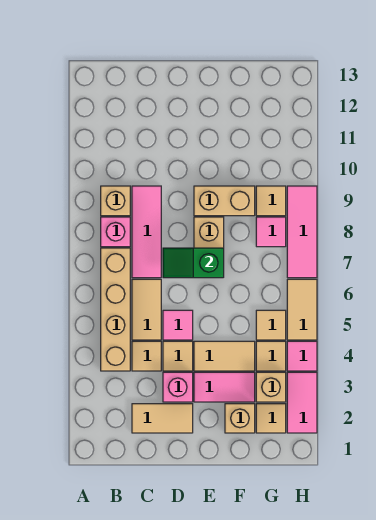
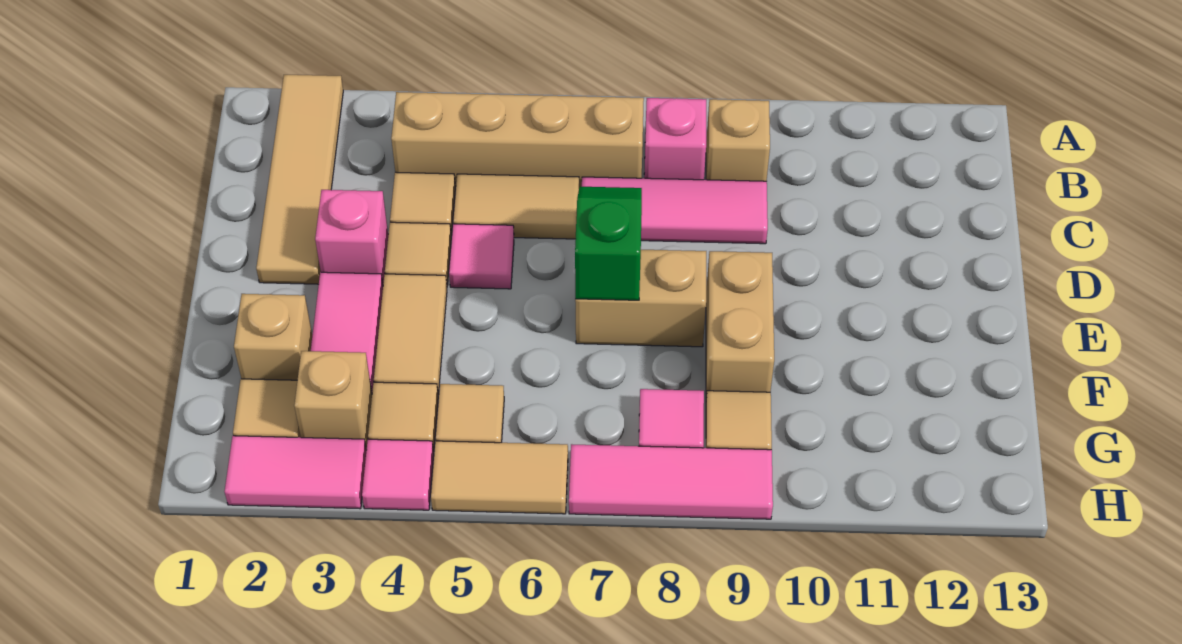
tan tile C2:D2 level 1 -> tan tile A2:D2 level 1

